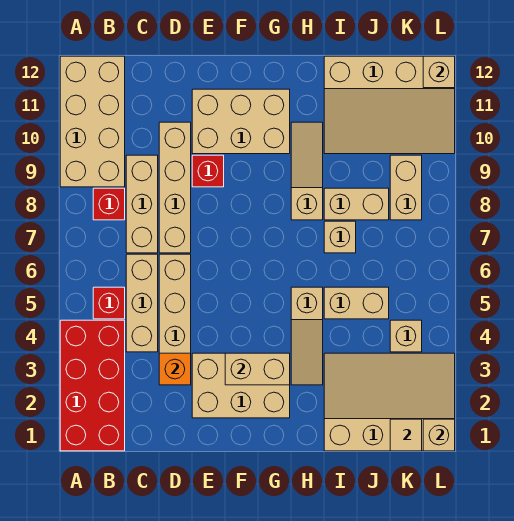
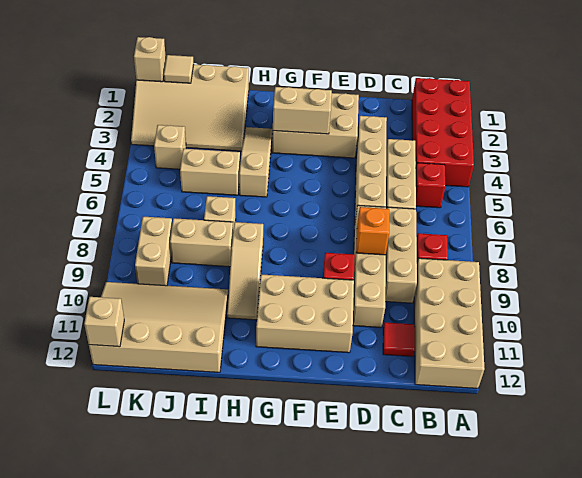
none -> red tile C11 level 1
orange brick D3 level 2 -> orange brick D8 level 2

